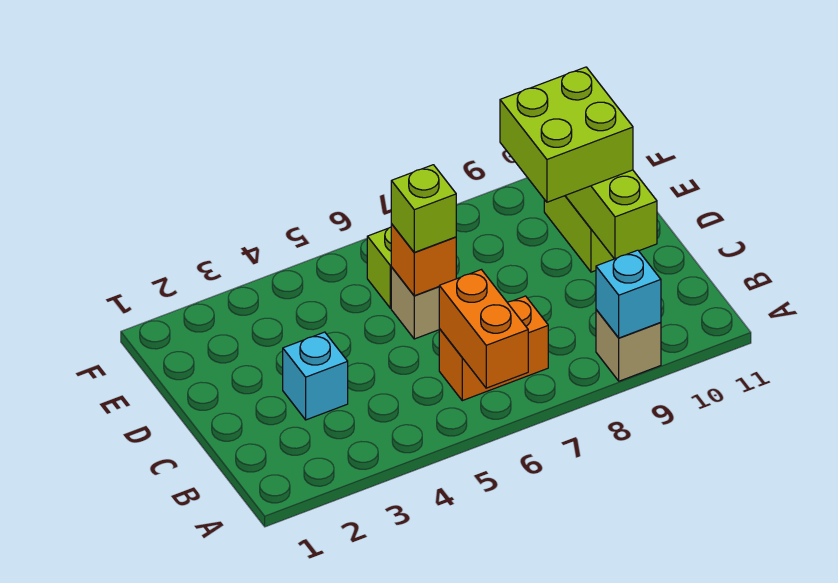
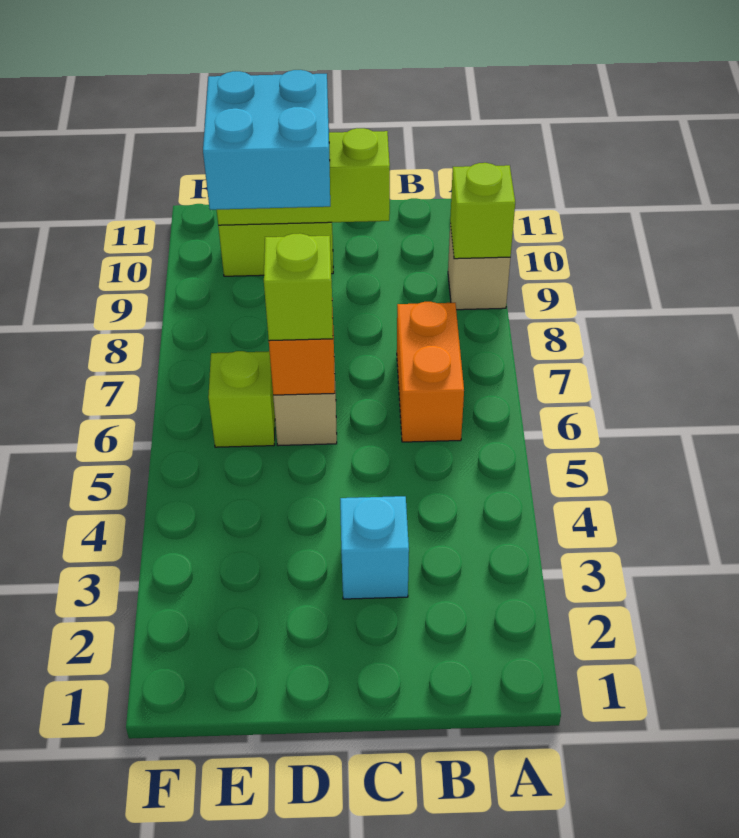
orange brick A6:B6 level 2 -> none
cyan brick A9 level 2 -> lime brick A9 level 2
lime brick D9:E10 level 3 -> cyan brick D9:E10 level 3

